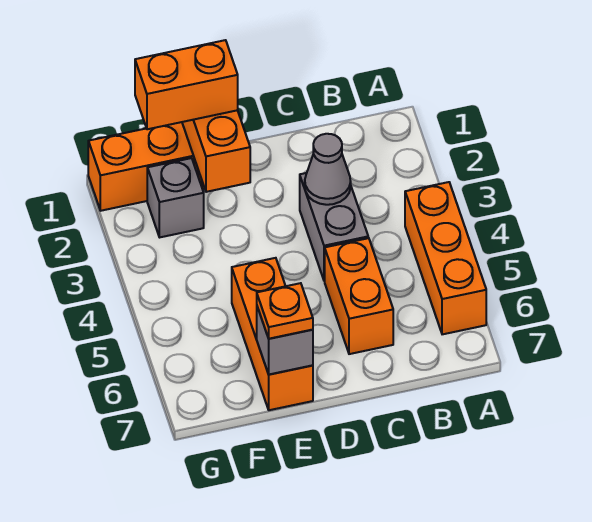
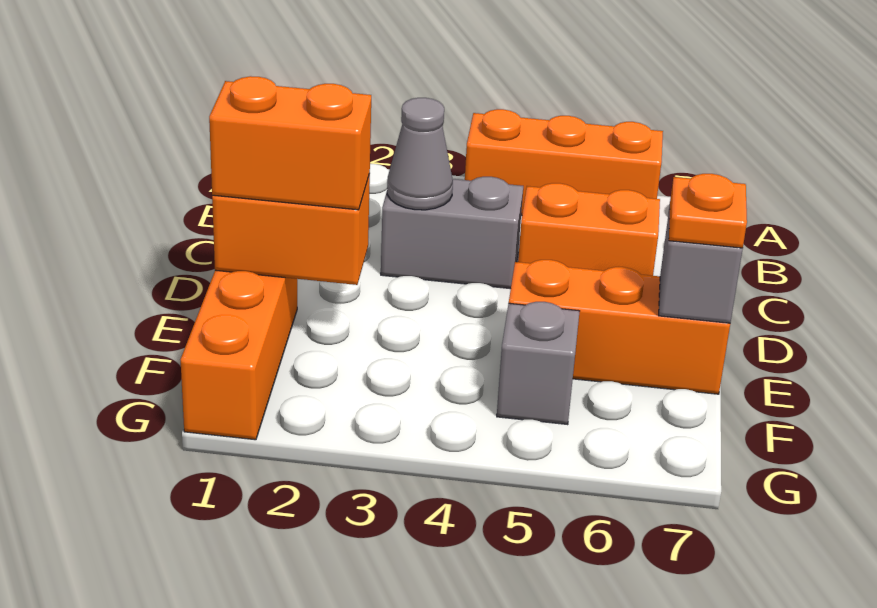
orange brick E1:F1 level 3 -> orange brick E1:E2 level 3
grey brick F2 level 1 -> grey brick F5 level 1

